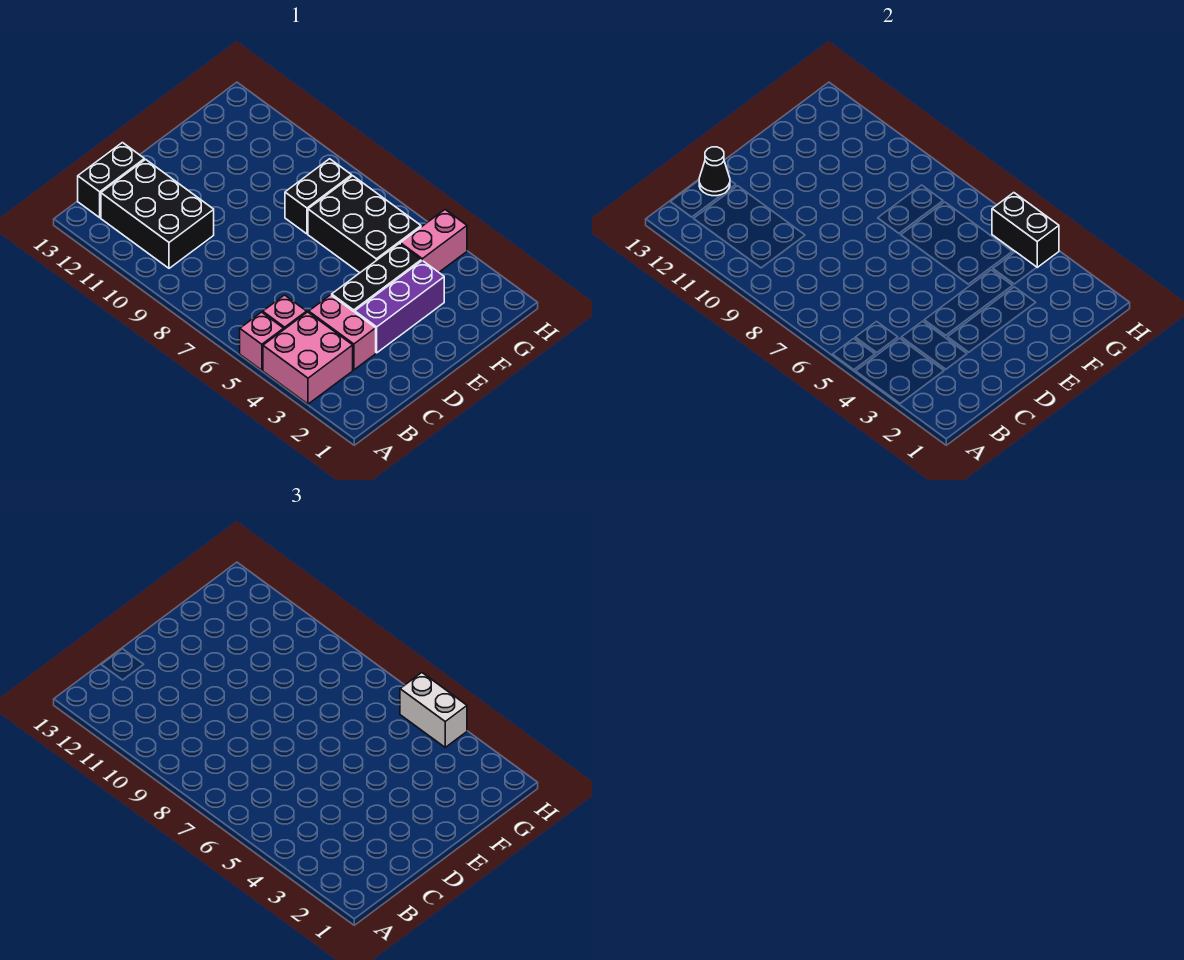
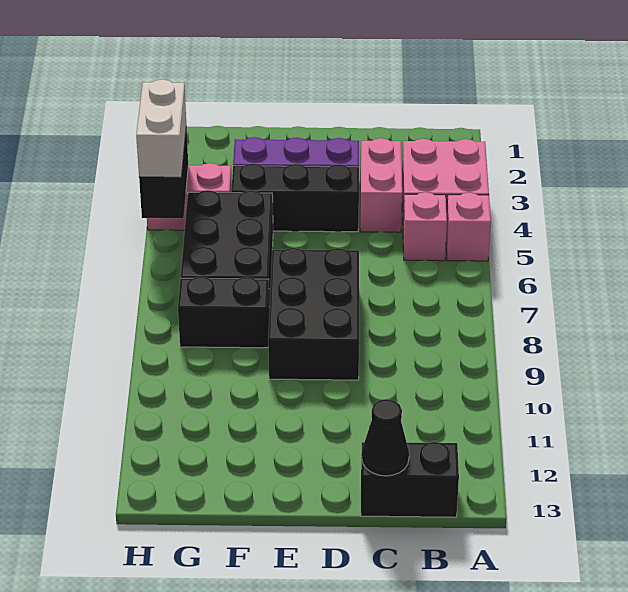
black brick B10:C12 level 1 -> black brick D7:E9 level 1

